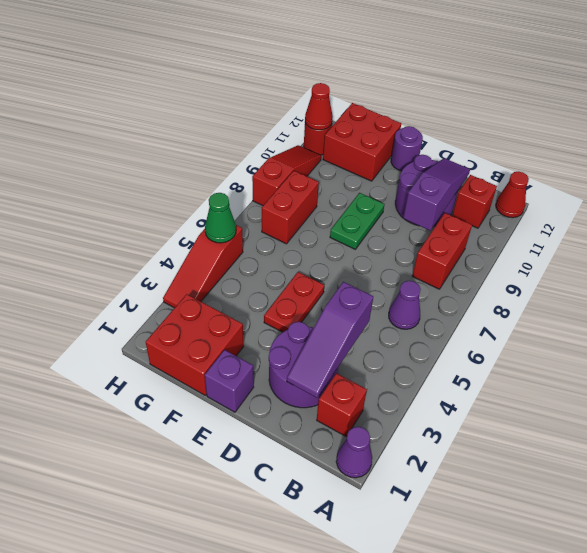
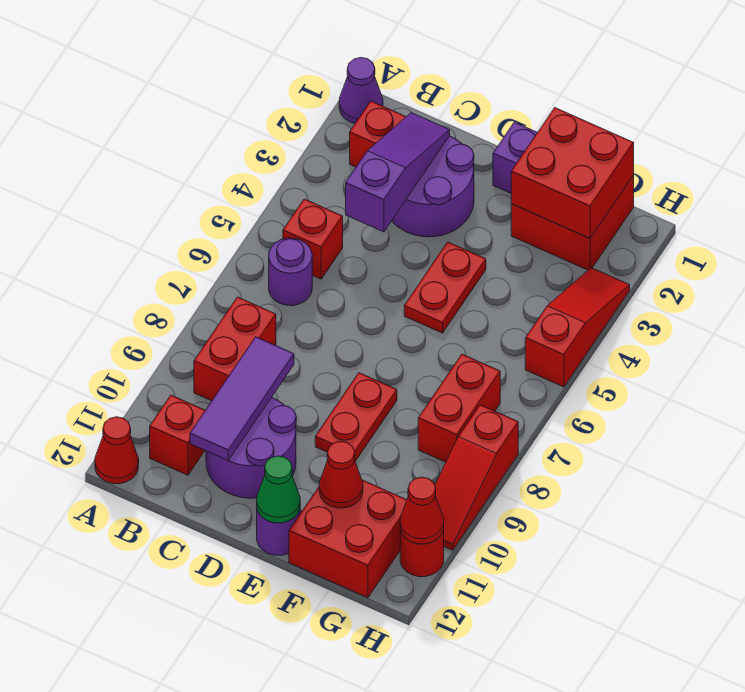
none -> red brick B5 level 1
purple cone B6 level 1 -> purple round brick B6 level 1
purple slope C9:C11 level 2 top 9 -> purple tile C9:C11 level 2
green plate E8:E9 level 1 -> red plate E8:E9 level 1
none -> red brick F1:G2 level 2
none -> red cone F11 level 2
green cone H5 level 2 -> green cone E12 level 2

